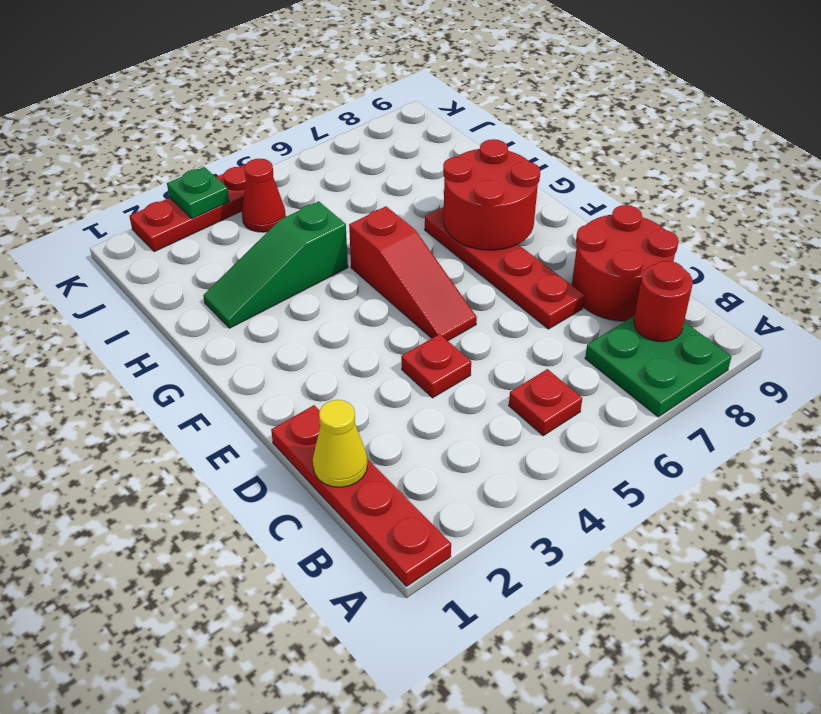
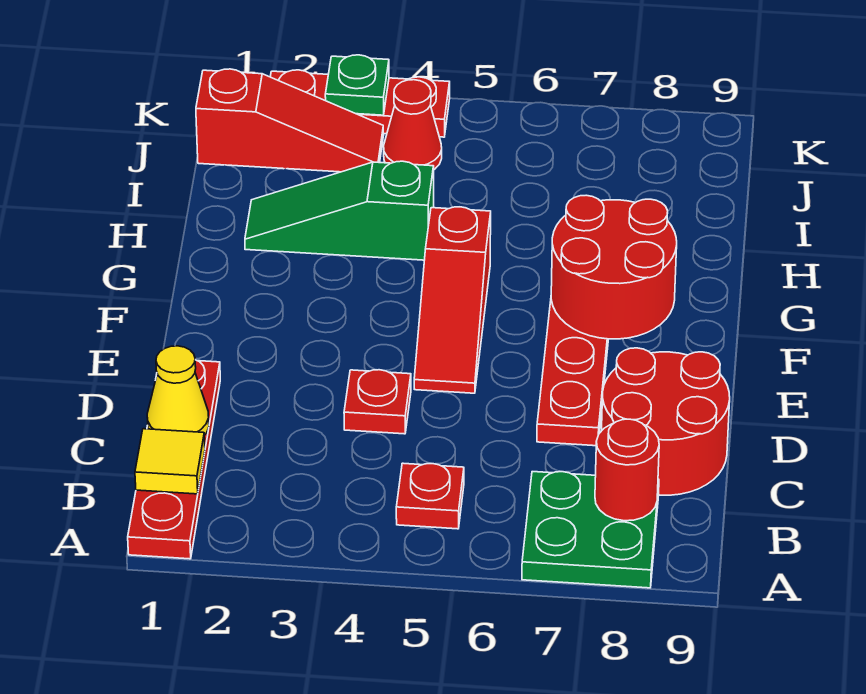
none -> yellow tile B1 level 2
none -> red slope J1:J3 level 1 top 1

